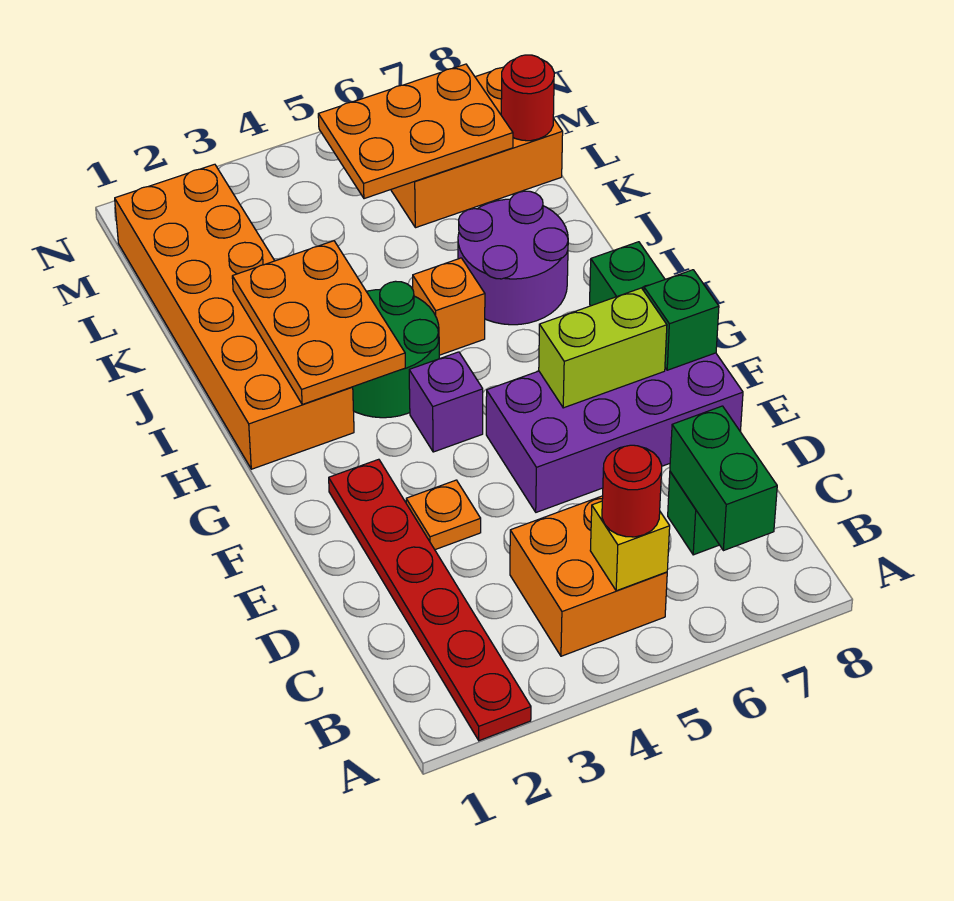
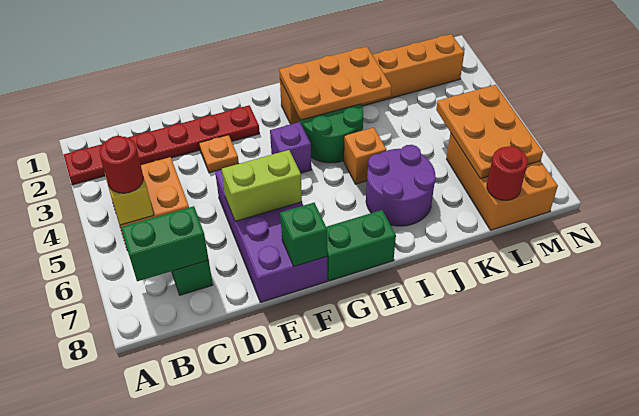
lime brick F6:F7 level 2 -> lime brick E6:F6 level 2
orange brick H1:M2 level 1 -> orange brick H2:M2 level 1

